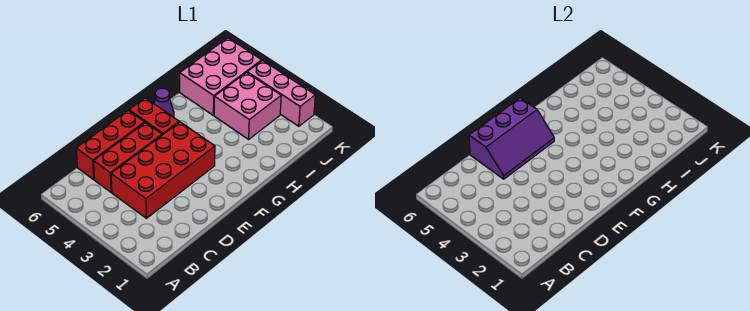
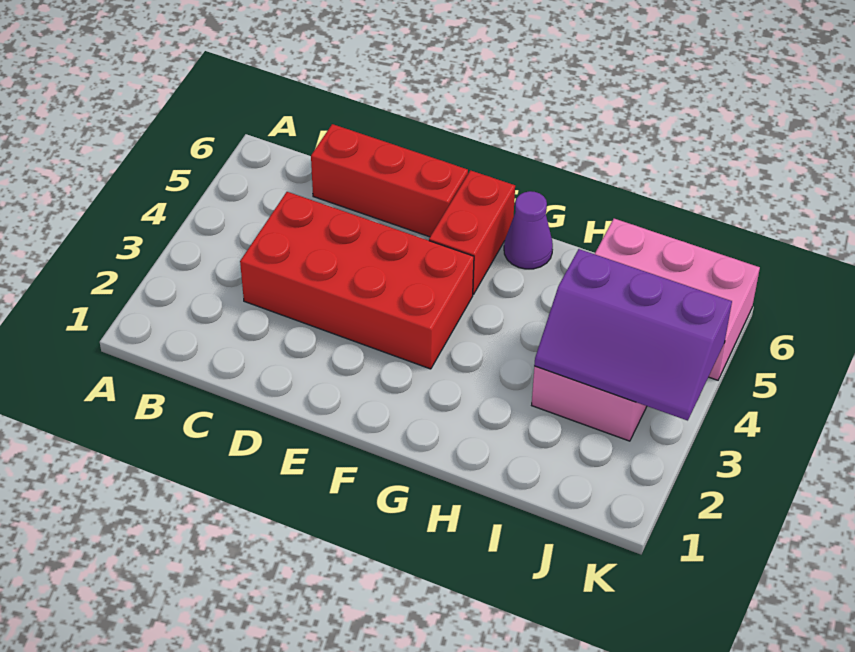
red brick C5:E5 level 1 -> none
purple slope D5:F6 level 2 top 6 -> purple slope I3:K4 level 2 top 4
pink brick K2:K4 level 1 -> none

